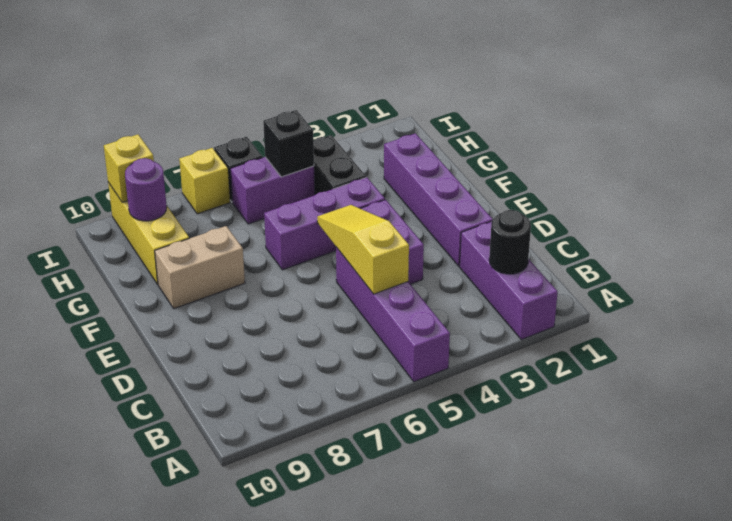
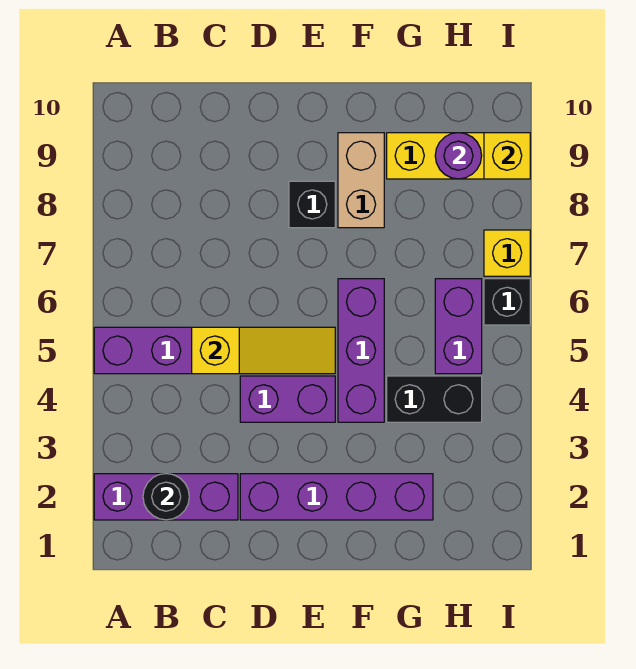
black brick H5 level 2 -> black brick E8 level 1

